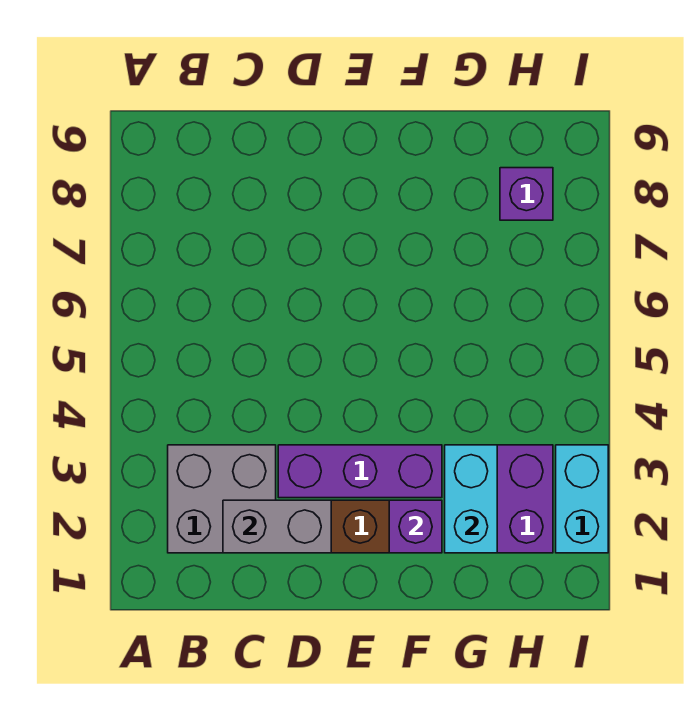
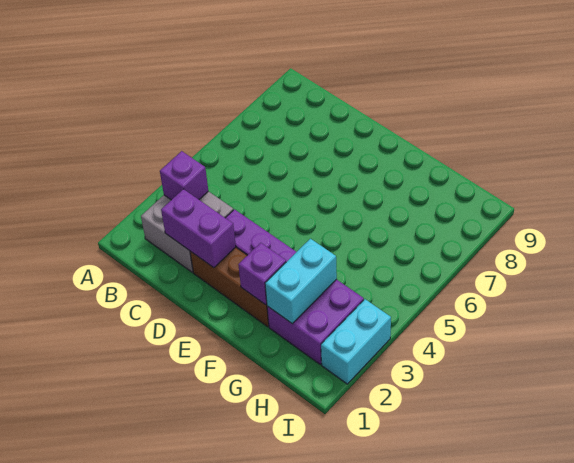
grey brick C2:D2 level 2 -> purple brick C2:D2 level 2
purple brick H8 level 1 -> purple brick B3 level 2

